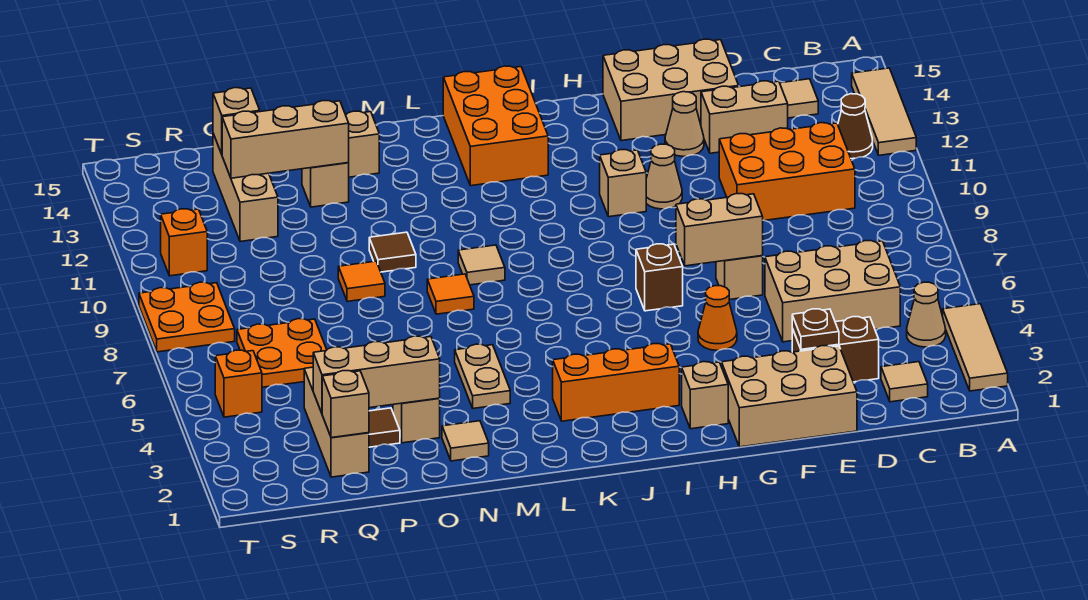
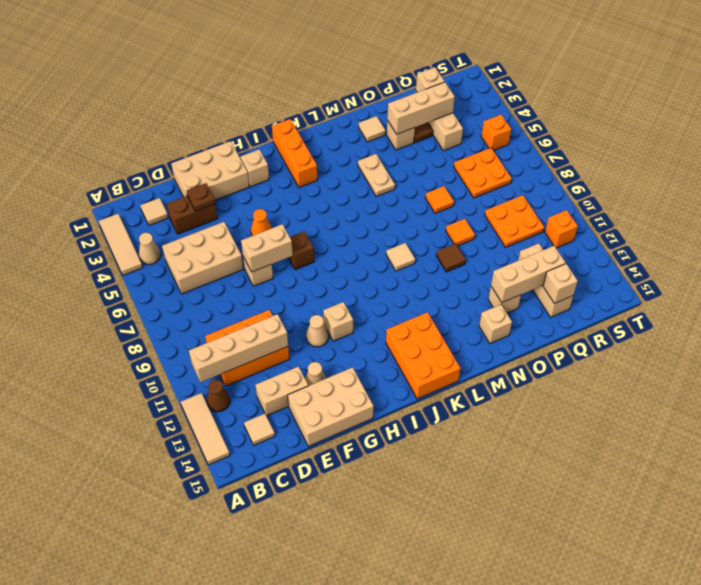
none -> tan brick B11:E11 level 2
orange brick I3:K3 level 1 -> orange brick J1:J3 level 1
orange tile M8 level 1 -> orange tile O7 level 1
orange plate S8:T9 level 1 -> orange plate Q9:R10 level 1

